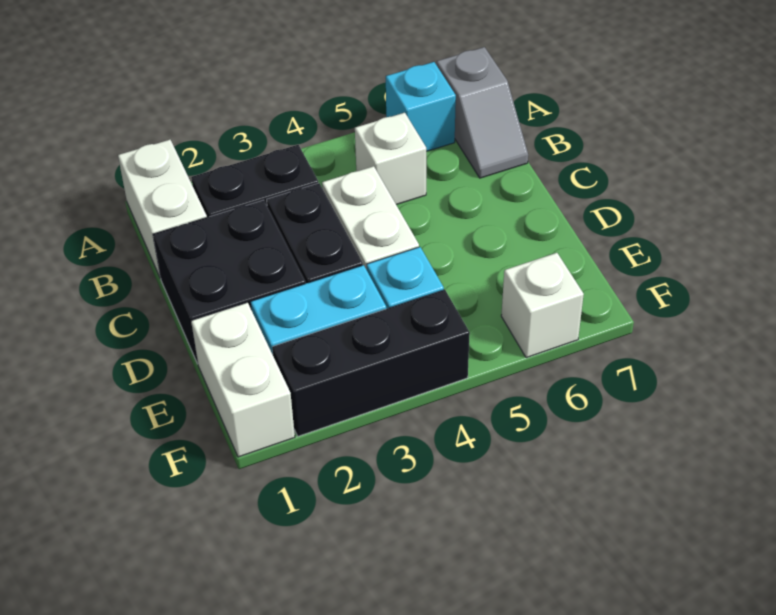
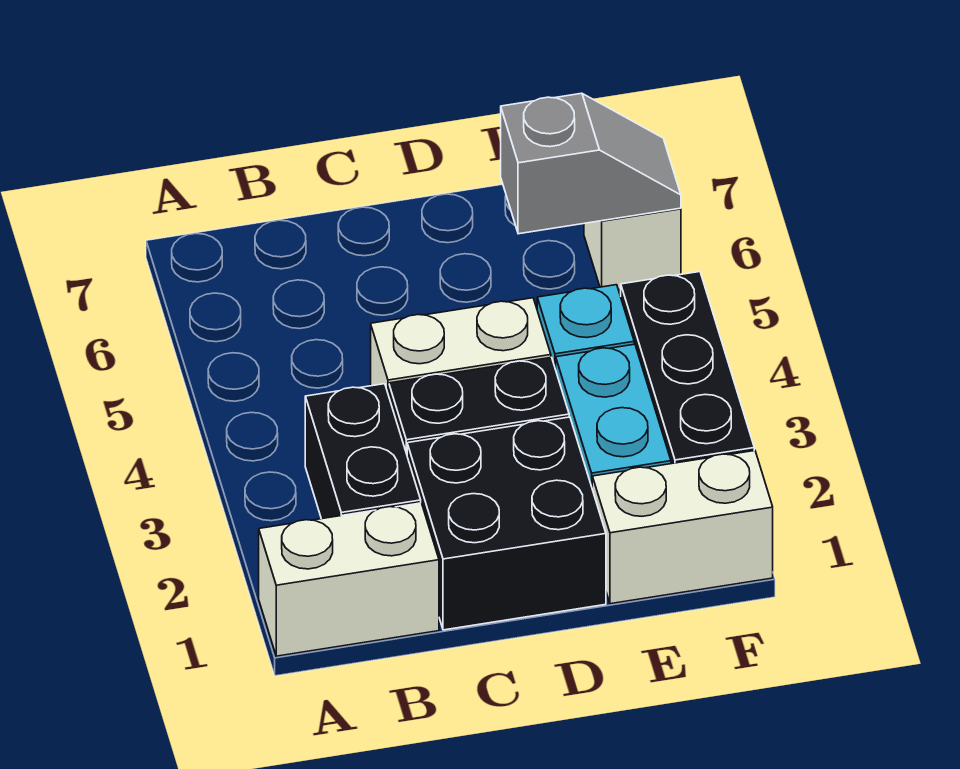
cyan brick A6 level 1 -> none
grey slope A7:B7 level 1 top A -> grey slope E6:F6 level 2 top E
white brick B5 level 1 -> none

